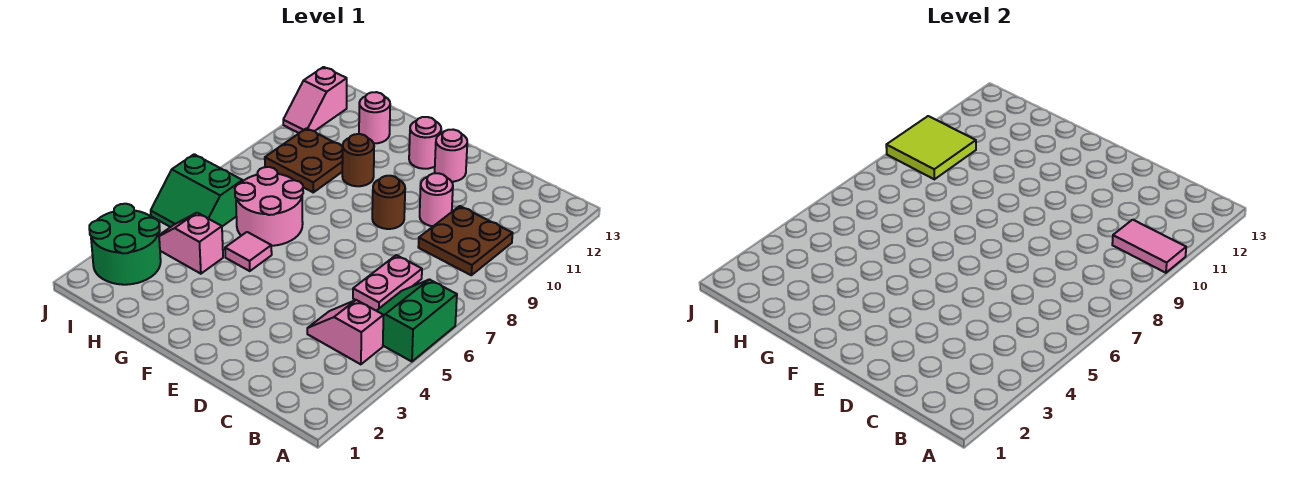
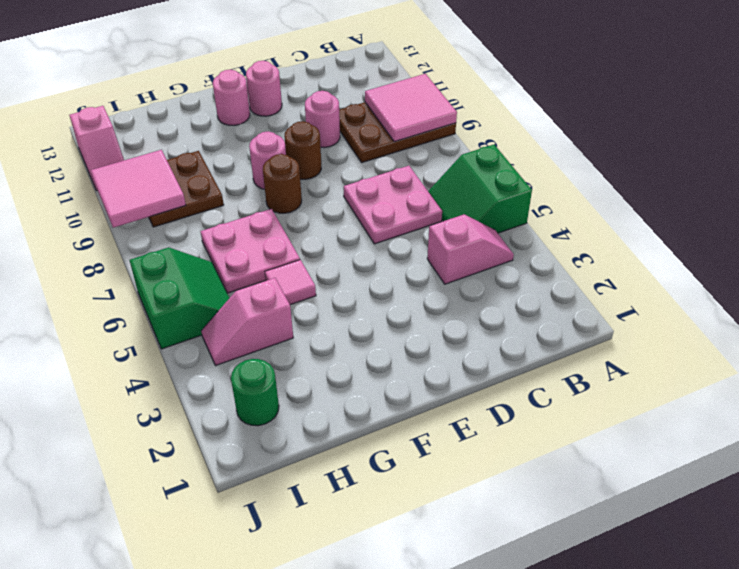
pink tile A10:B10 level 2 -> pink tile A9:B10 level 2
pink slope B4:C4 level 1 top B -> pink slope B4:C4 level 1 top C
brown plate B9:C10 level 1 -> brown plate A9:C10 level 1
pink plate C6:C7 level 1 -> pink plate C6:D7 level 1
pink round brick G6:H7 level 1 -> pink plate G6:H7 level 1
brown round brick G10 level 1 -> brown round brick F8 level 1
pink round brick H12 level 1 -> pink round brick F9 level 1
green round brick I2:J3 level 1 -> green round brick I2 level 1
green slope I5:J6 level 1 top 6 -> green slope I5:J6 level 1 top J
lime tile I9:J10 level 2 -> pink tile I9:J10 level 2

